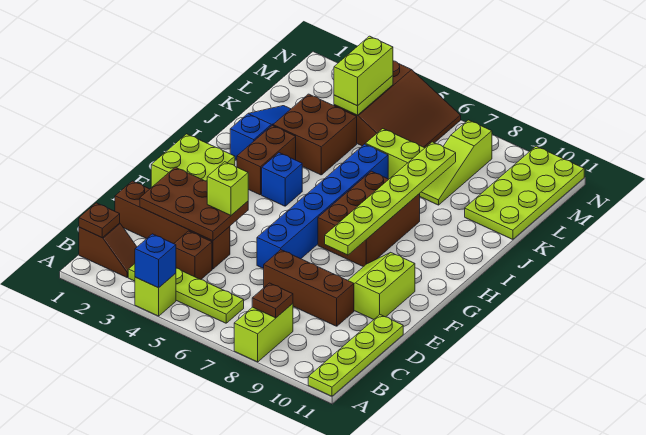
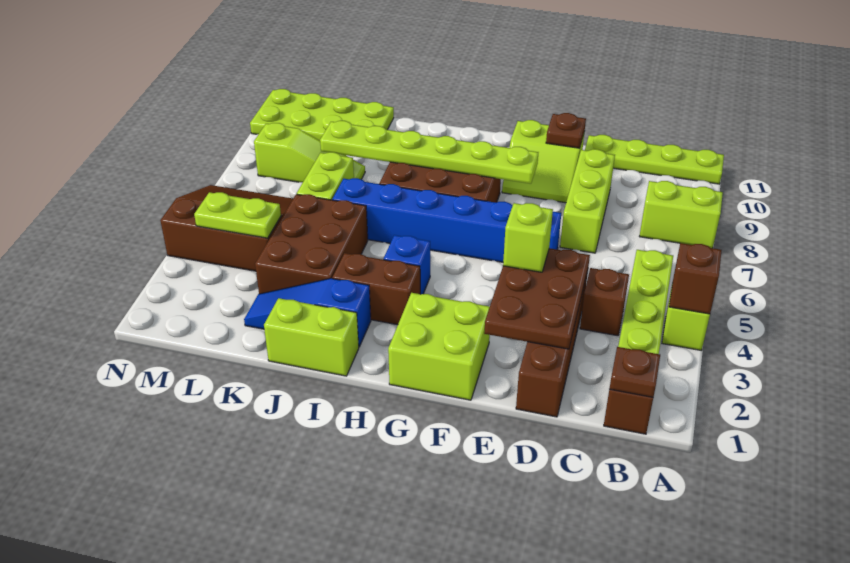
blue brick A4 level 2 -> brown brick A4 level 2
brown plate B8 level 2 -> brown plate E10 level 2
brown brick D7:D9 level 1 -> lime brick D7:D9 level 1
brown brick J3:K4 level 1 -> brown brick J3:K5 level 1
lime brick L4:M4 level 3 -> lime brick I1:J1 level 1

